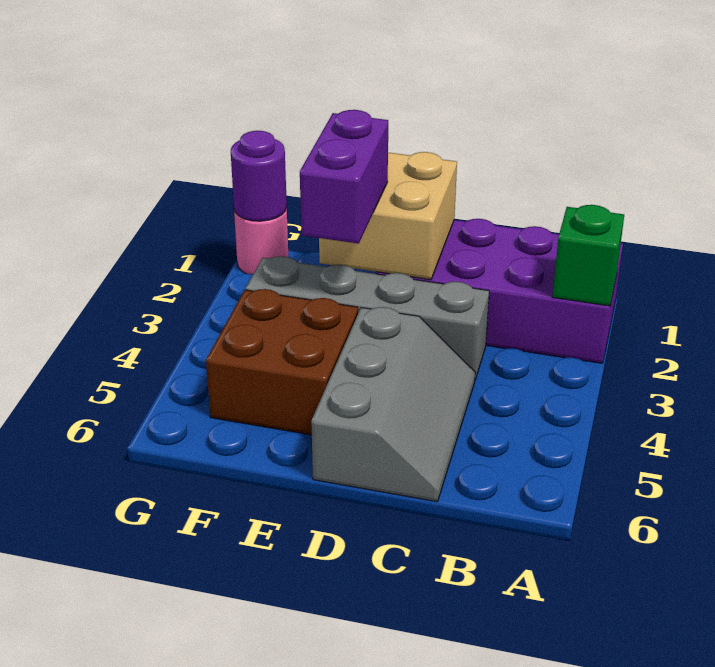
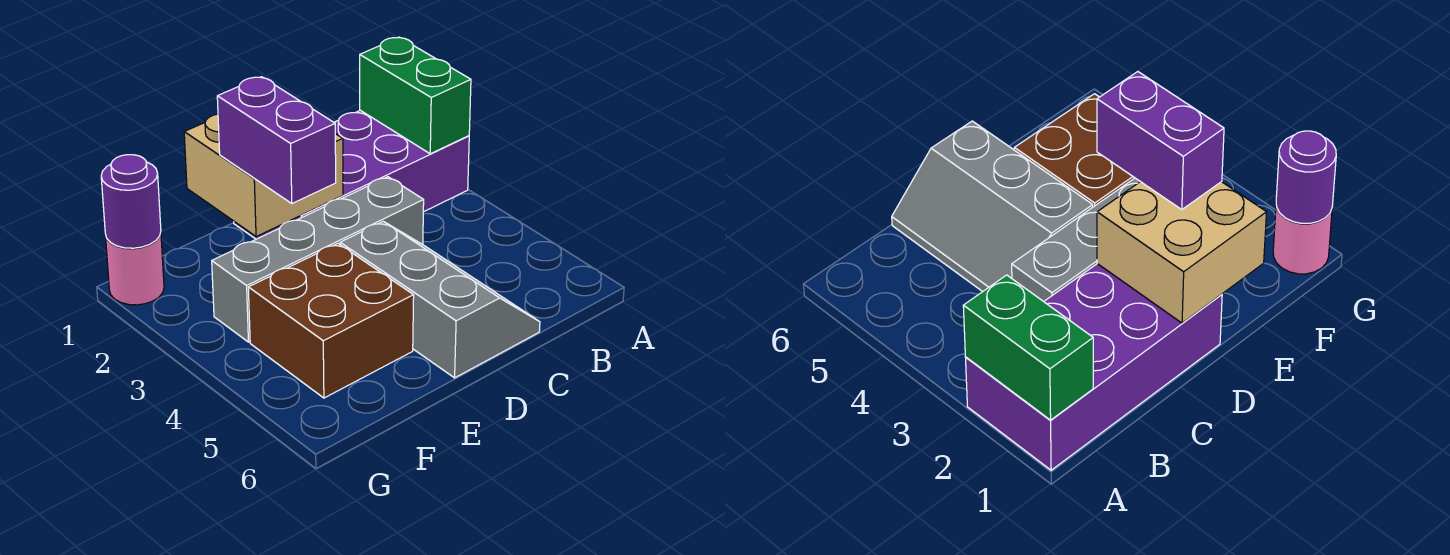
green brick A2 level 2 -> green brick A1:A2 level 2

